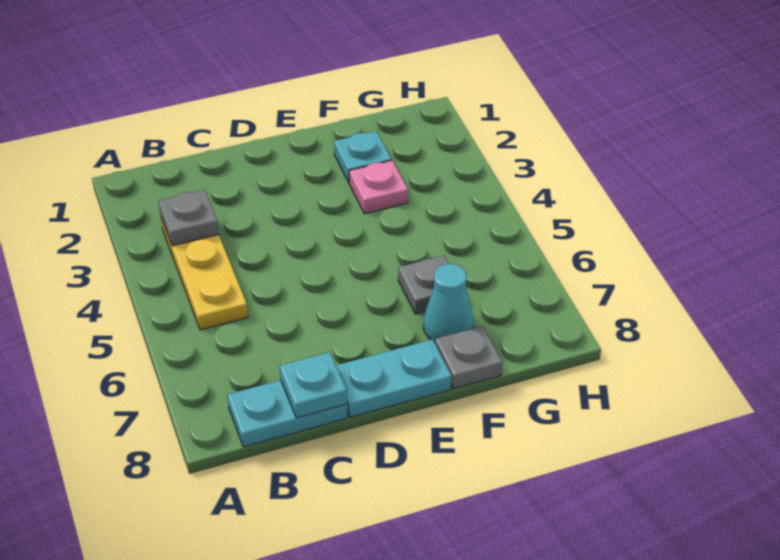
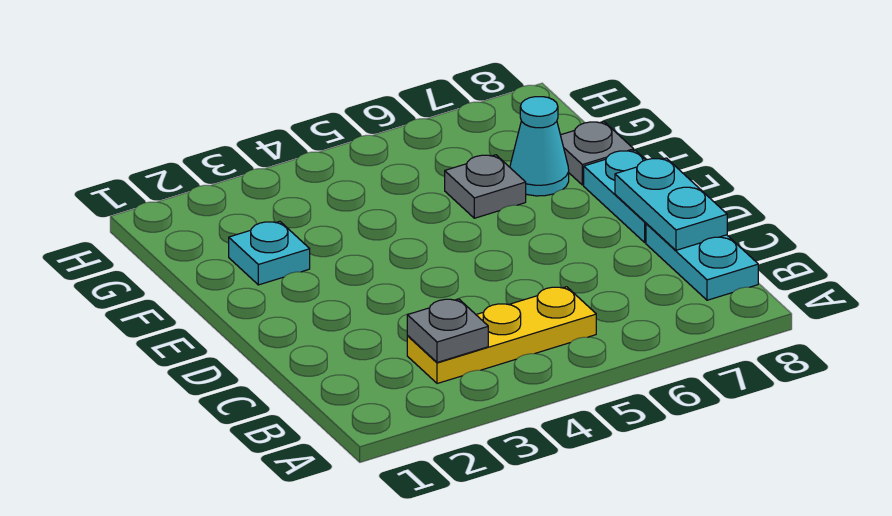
cyan plate C8 level 2 -> cyan plate C8:D8 level 2
pink plate F3 level 1 -> none

